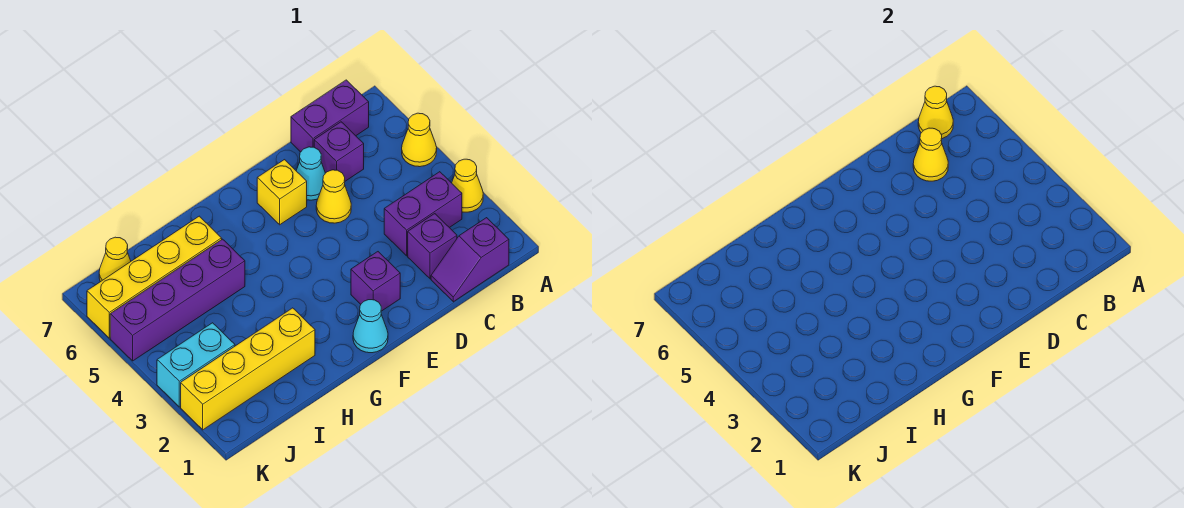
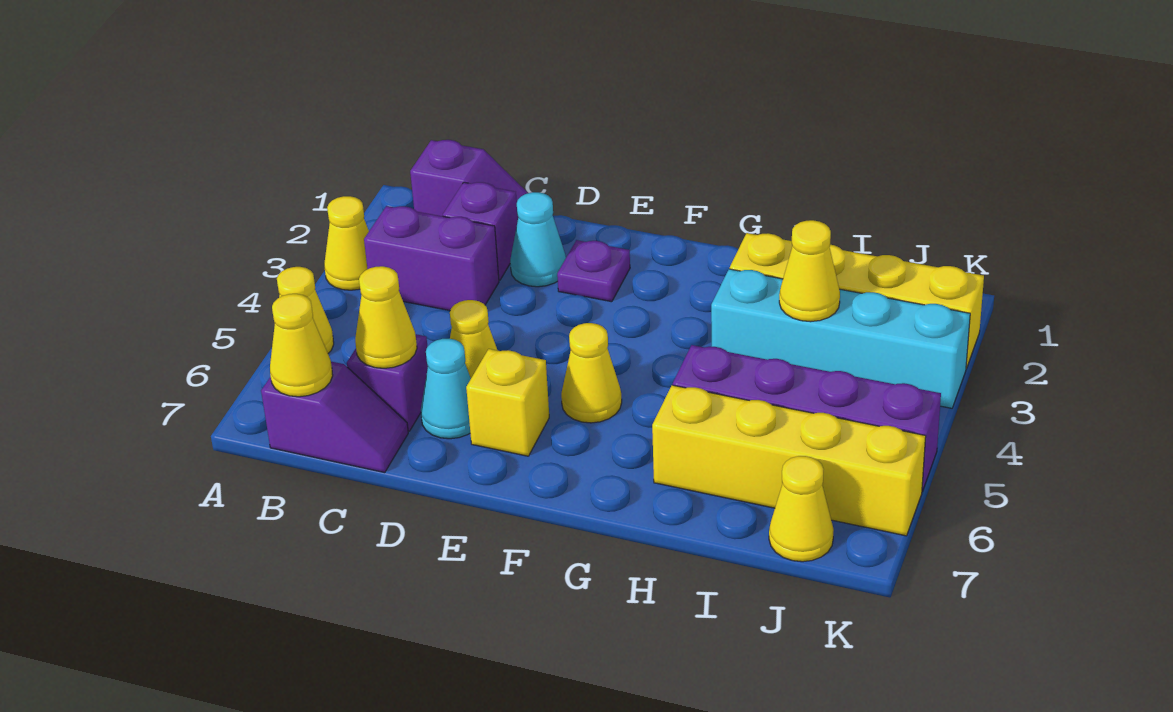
purple brick B7:C7 level 1 -> purple slope B7:C7 level 1 top B
purple brick E2 level 1 -> purple plate E2 level 1
cyan cone F1 level 1 -> cyan cone D2 level 1
none -> yellow cone F5 level 1
none -> yellow cone I3 level 2
cyan brick J3:K3 level 1 -> cyan brick H3:K3 level 1

